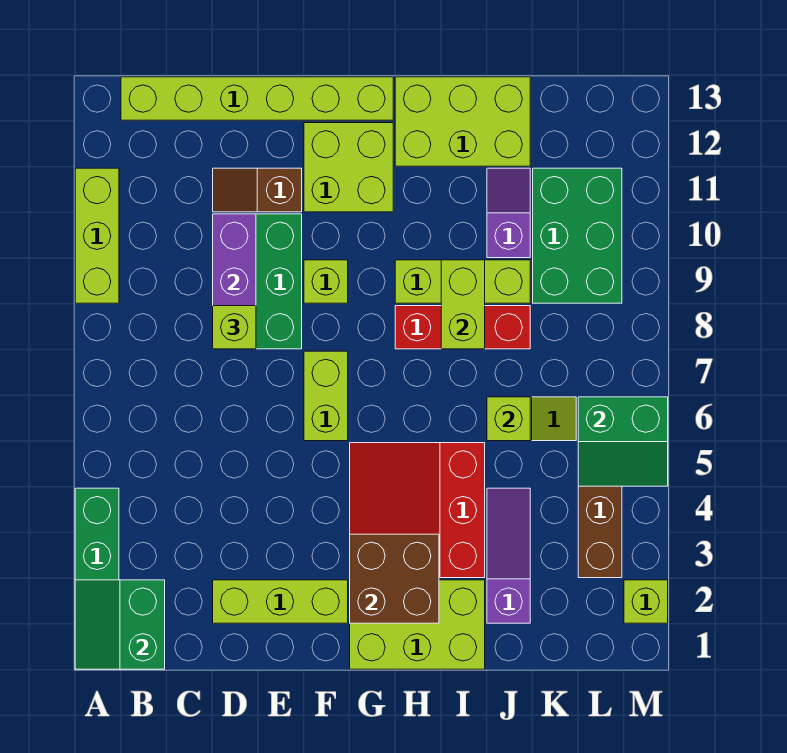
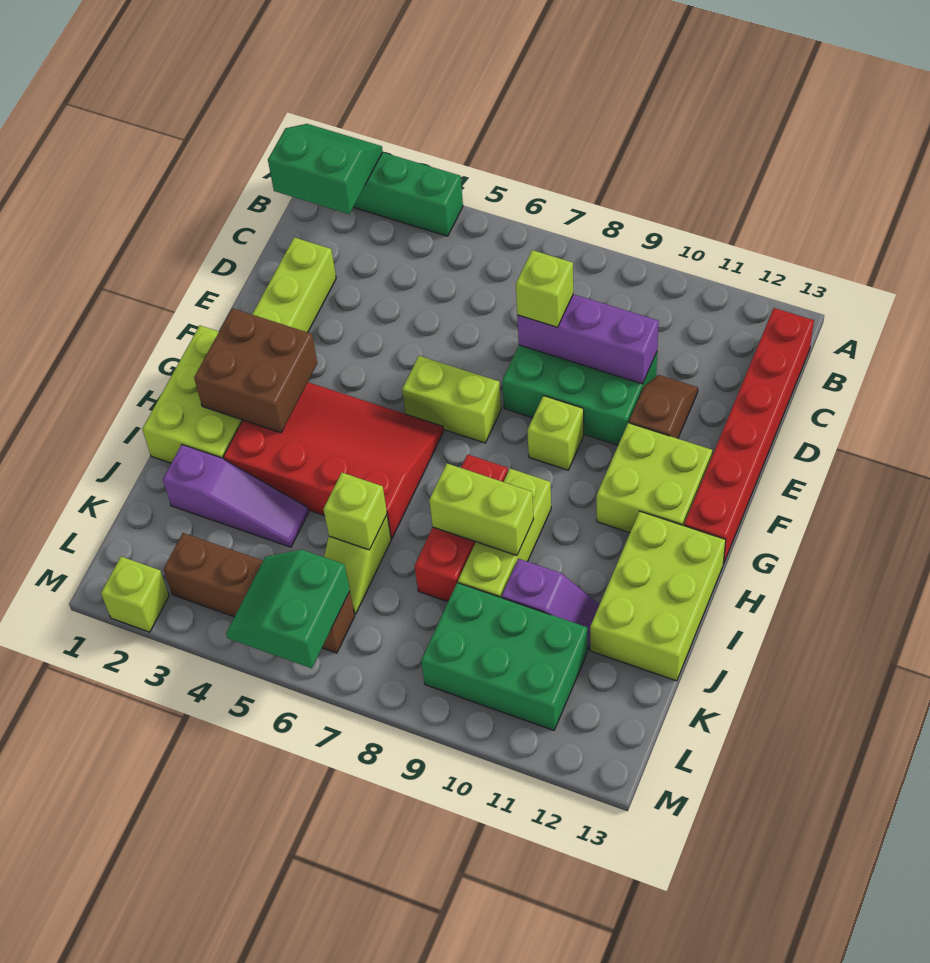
lime brick A9:A11 level 1 -> none
lime brick B13:G13 level 1 -> red brick B13:G13 level 1
red slope G3:I5 level 1 top I -> red slope G3:I6 level 1 top I

